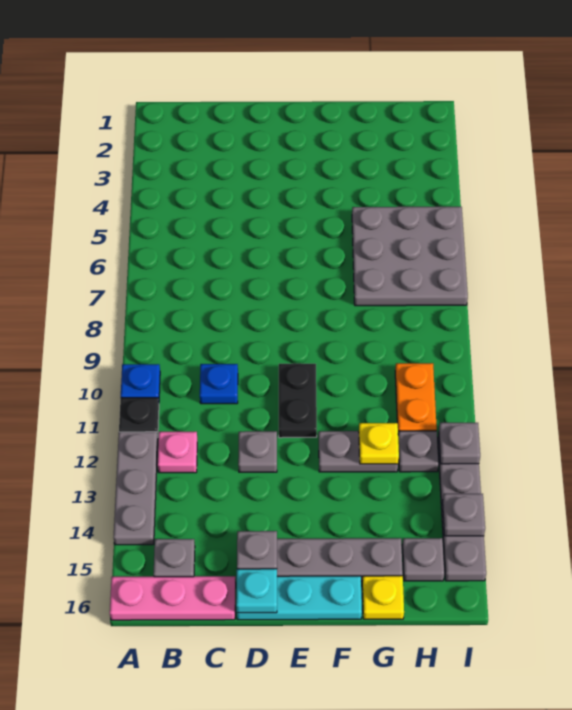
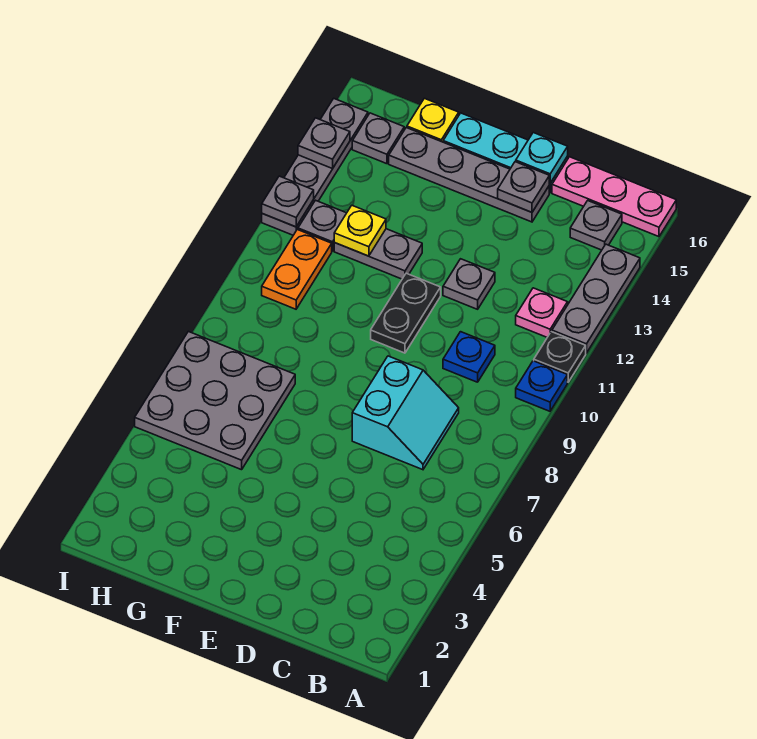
none -> cyan slope C7:D8 level 1 top D

